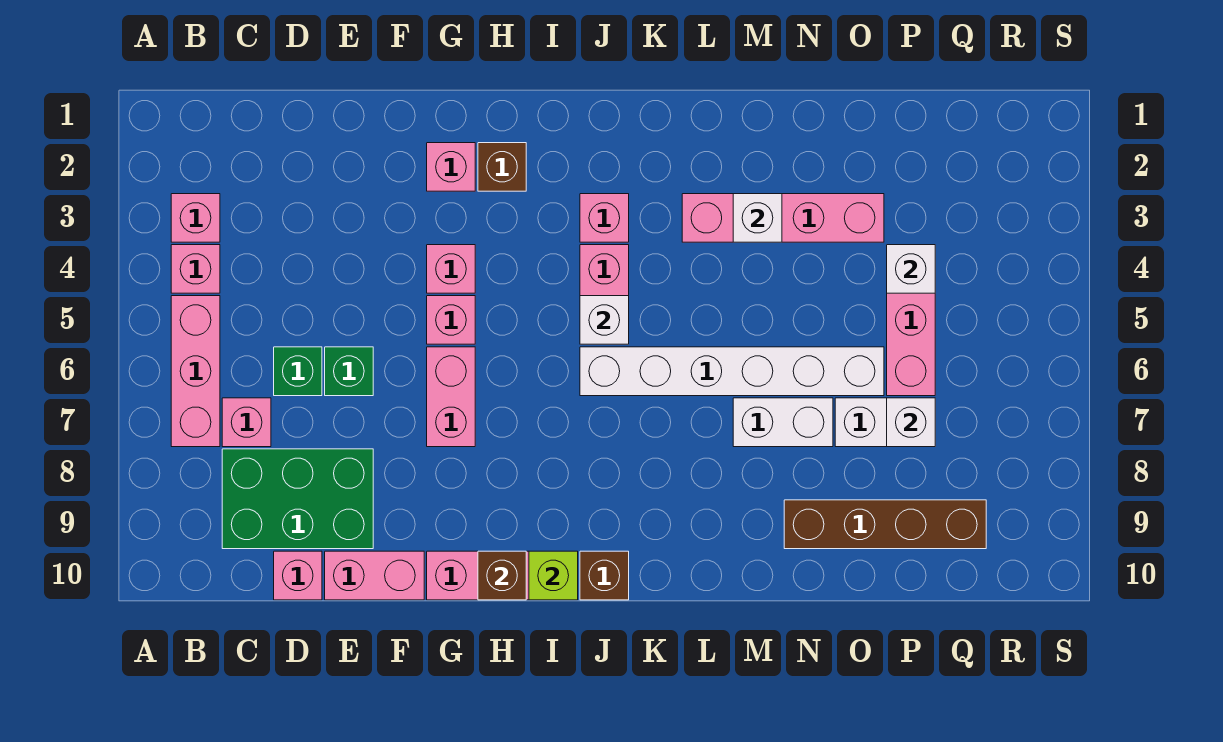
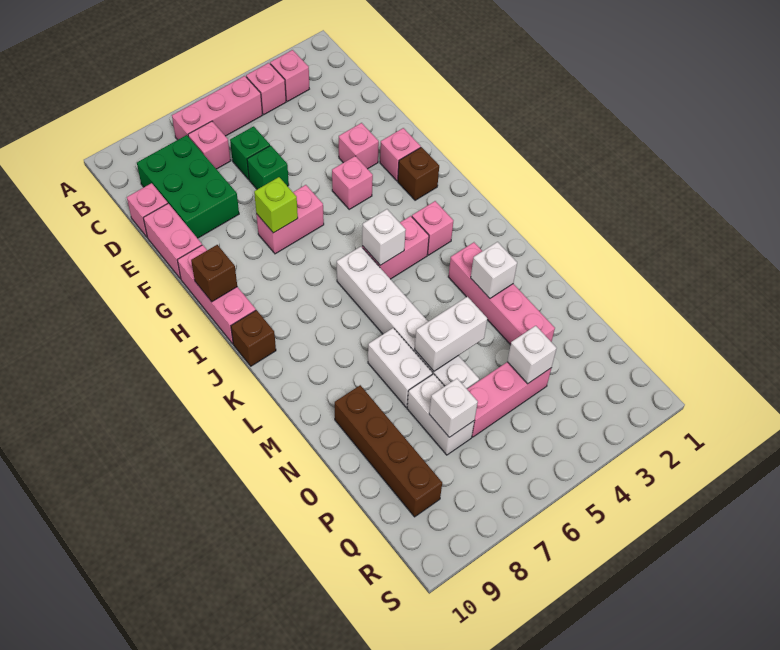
pink brick G5 level 1 -> pink brick F3 level 1
lime brick I10 level 2 -> lime brick G7 level 2
none -> white brick N5:N6 level 2

